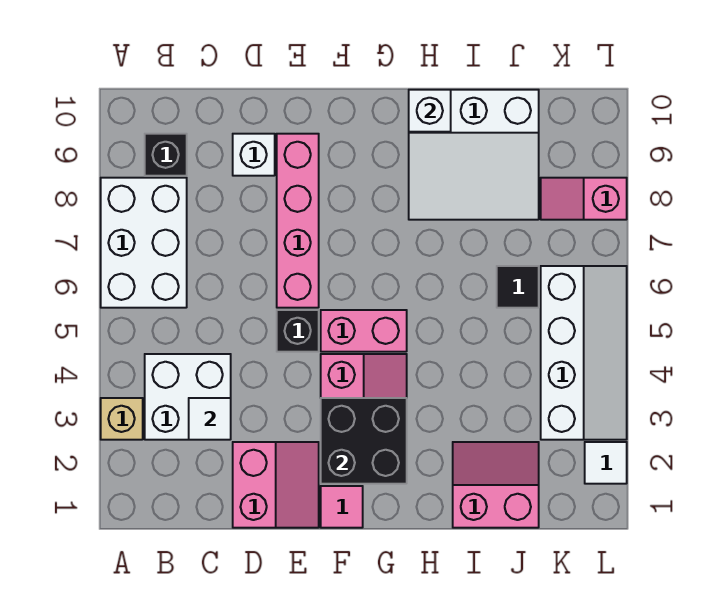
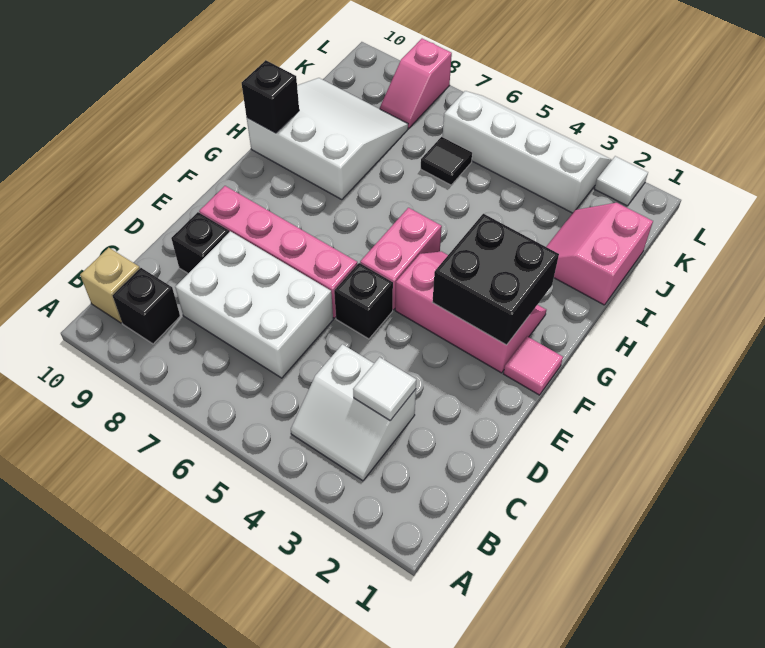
tan brick A3 level 1 -> tan brick B10 level 1
white brick A6:B8 level 1 -> white brick C6:D8 level 1
white brick B3:C4 level 1 -> white slope B3:C4 level 1 top C
pink slope D1:E2 level 1 top D -> none
white brick D9 level 1 -> black brick D9 level 1
white slope H8:J10 level 1 top 10 -> white slope H8:J10 level 1 top H
white brick H10 level 2 -> black brick H10 level 2

